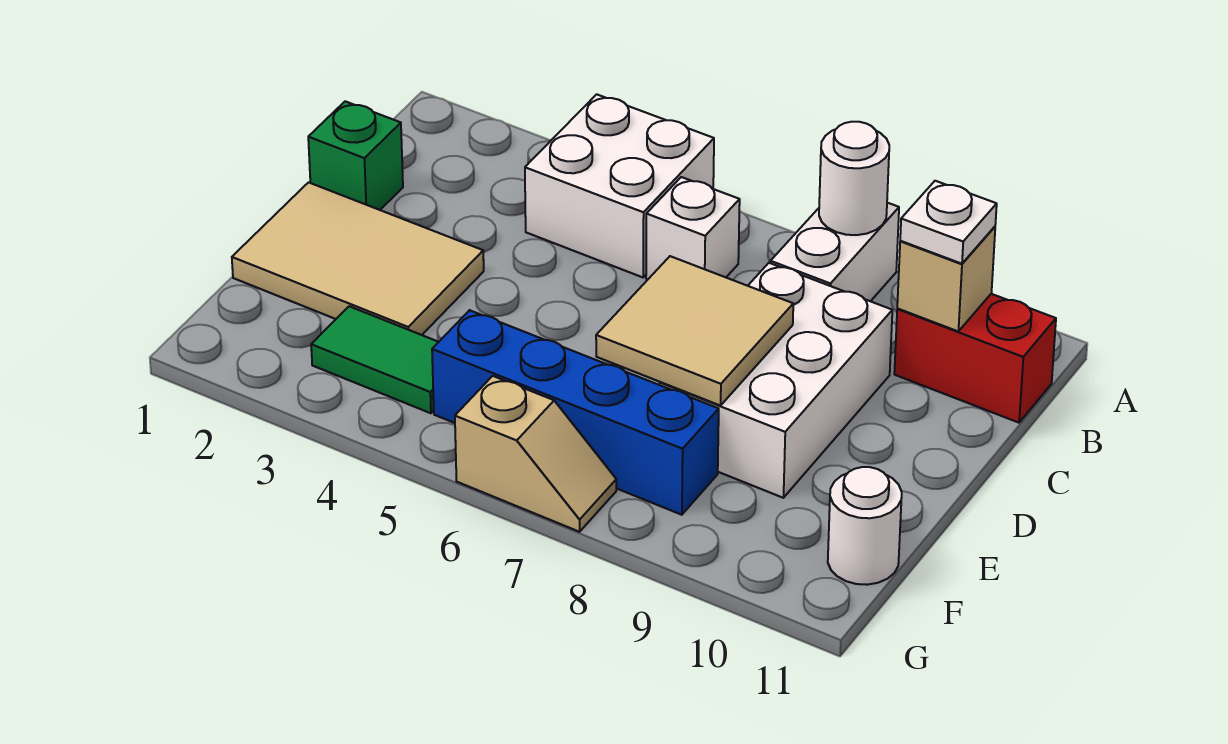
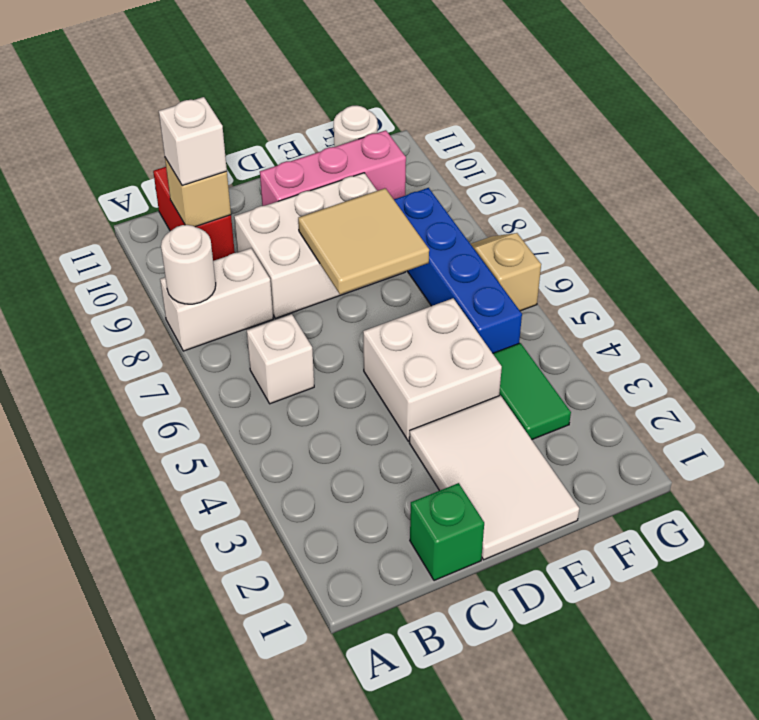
white brick A4:B5 level 1 -> white brick D4:E5 level 1
white plate B10 level 3 -> white brick B10 level 3
tan tile D1:E3 level 1 -> white tile D1:E3 level 1
none -> pink brick D10:F10 level 1

